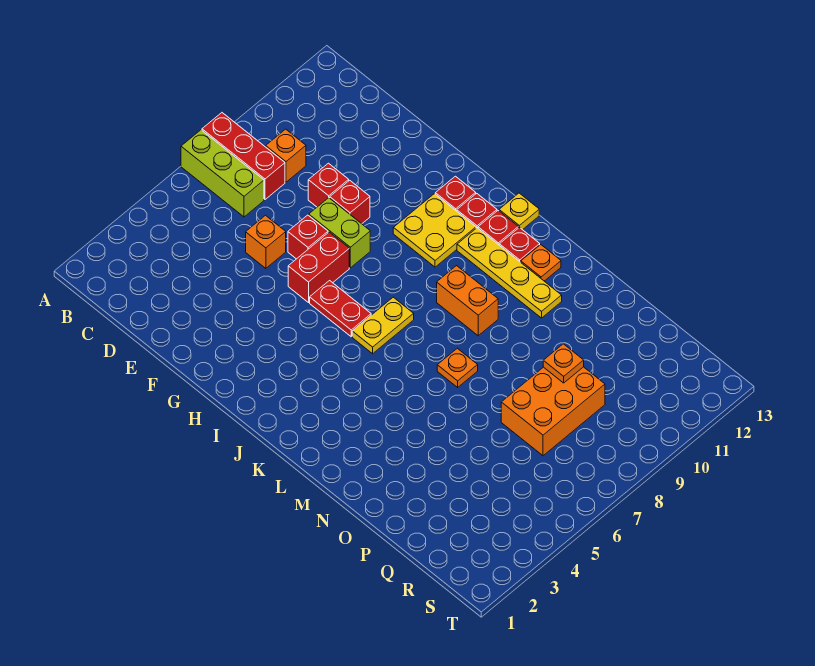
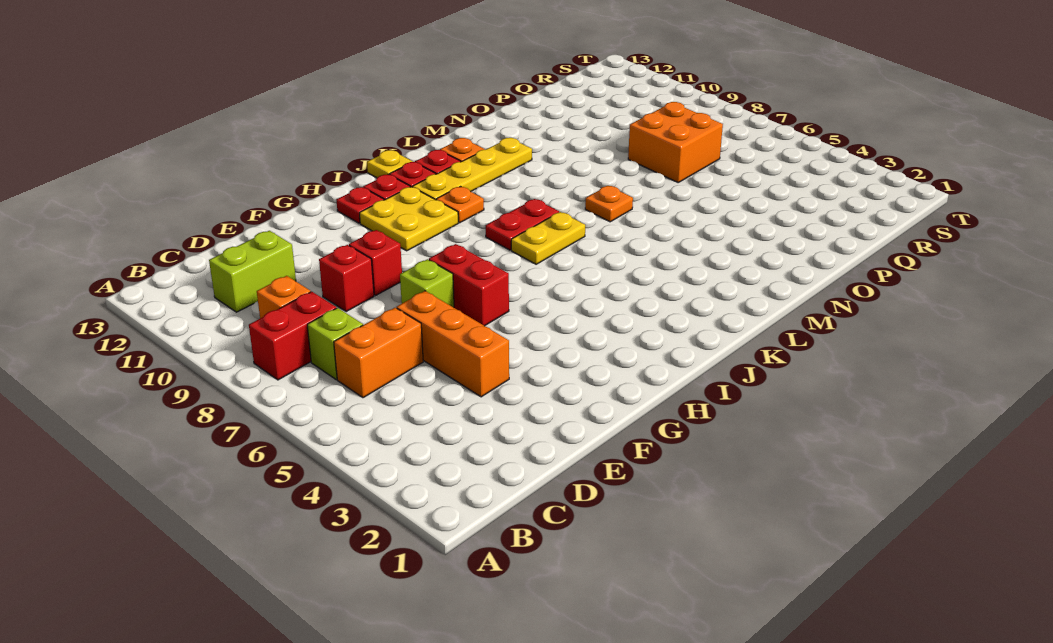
lime brick A7:C7 level 1 -> lime brick C7 level 1
red brick A8:C8 level 1 -> red brick B8:C8 level 1
orange brick E6 level 1 -> orange brick E4:E6 level 1
red brick F7 level 1 -> lime brick F7 level 1
lime brick F8:G8 level 1 -> lime brick C11:D11 level 1
red plate H6:I6 level 1 -> red plate J8:K8 level 1
yellow plate J6:J7 level 1 -> yellow plate J7:K7 level 1
orange brick K9:L9 level 1 -> orange brick C6:D6 level 1
orange brick P7:Q9 level 1 -> orange brick P7:Q8 level 1
orange plate P9 level 2 -> orange plate J10 level 1

